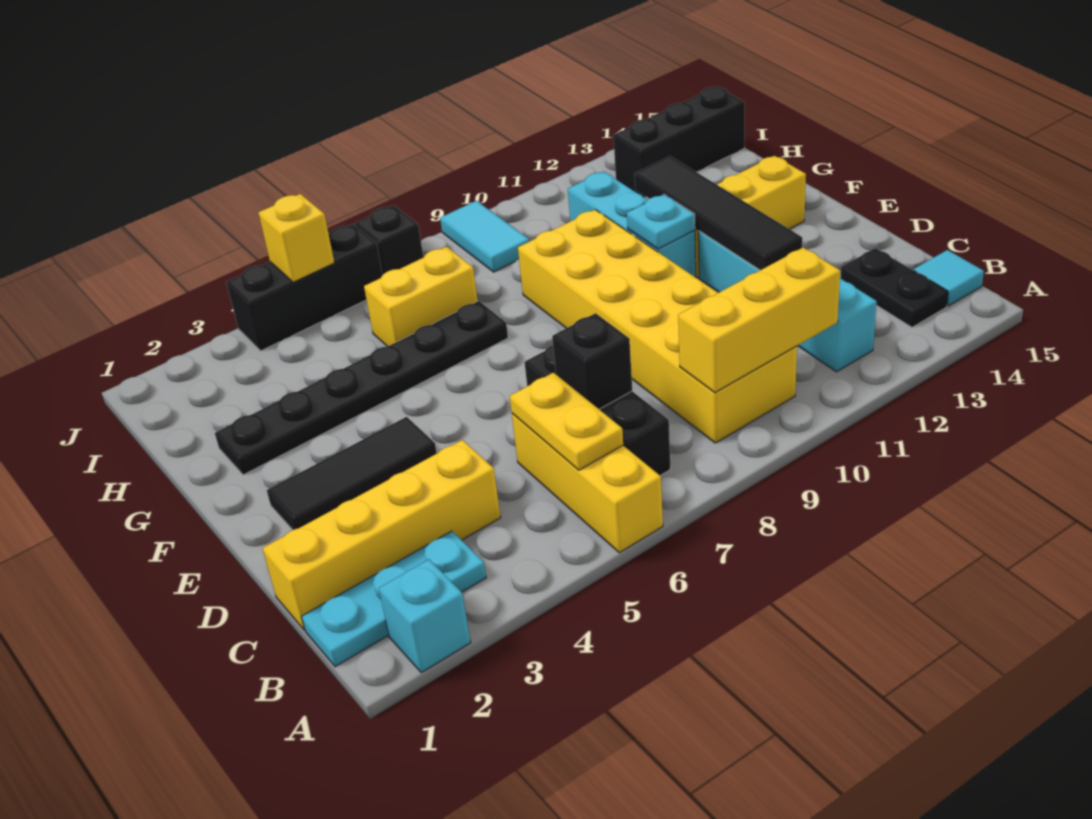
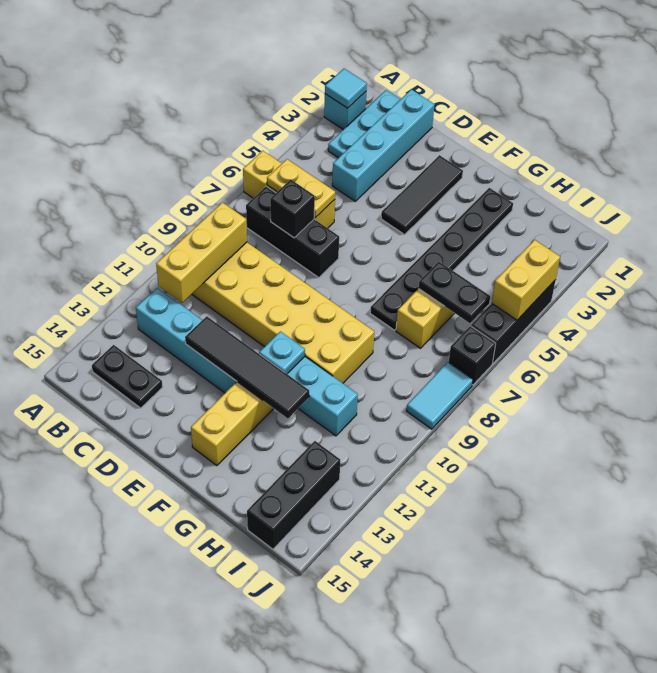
cyan tile B15 level 1 -> cyan tile A2 level 2
yellow brick C1:C4 level 1 -> cyan brick C1:C4 level 1
none -> black plate H6:I6 level 2
cyan tile I9:J9 level 1 -> cyan tile J8:J9 level 1
yellow brick J5 level 2 -> yellow brick J4:J5 level 2

